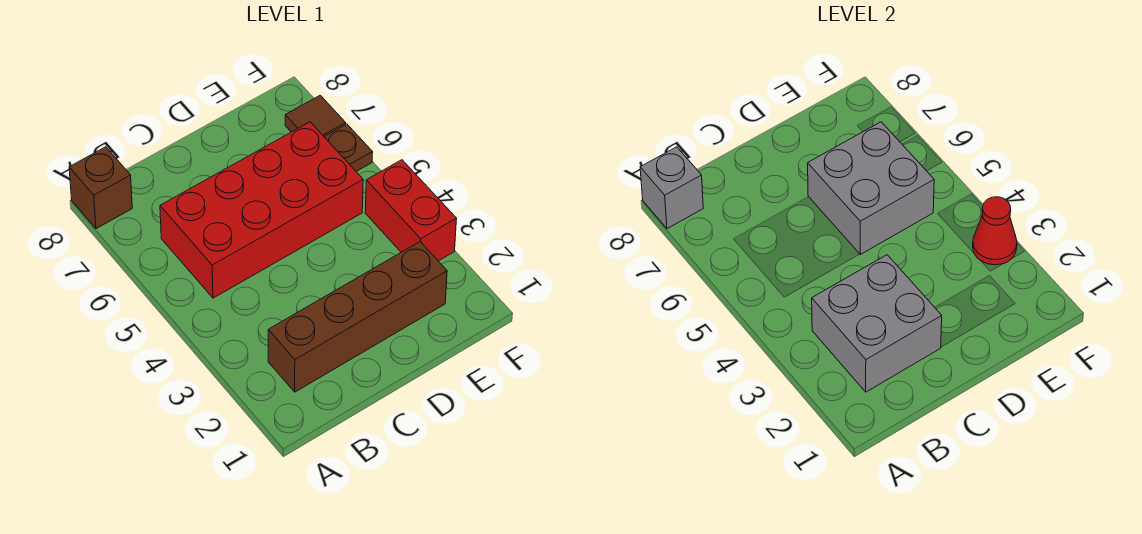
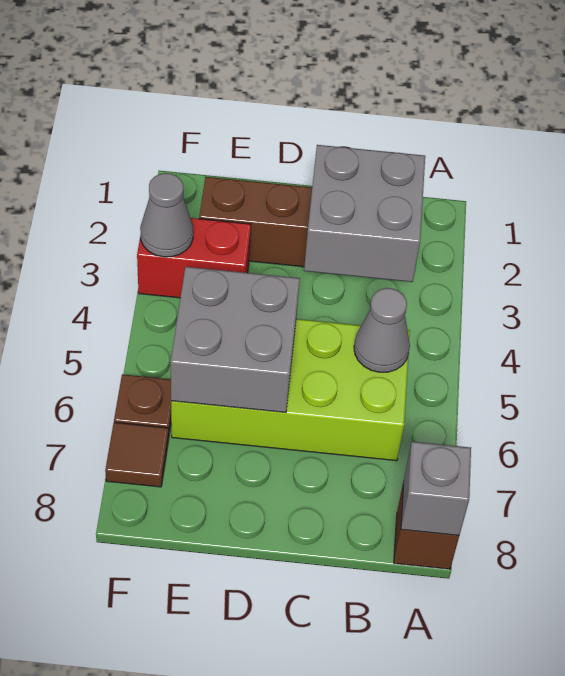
red brick B5:E6 level 1 -> lime brick B5:E6 level 1
none -> grey cone B5 level 2
red brick F3:F4 level 1 -> red brick E3:F3 level 1
red cone F3 level 2 -> grey cone F3 level 2

